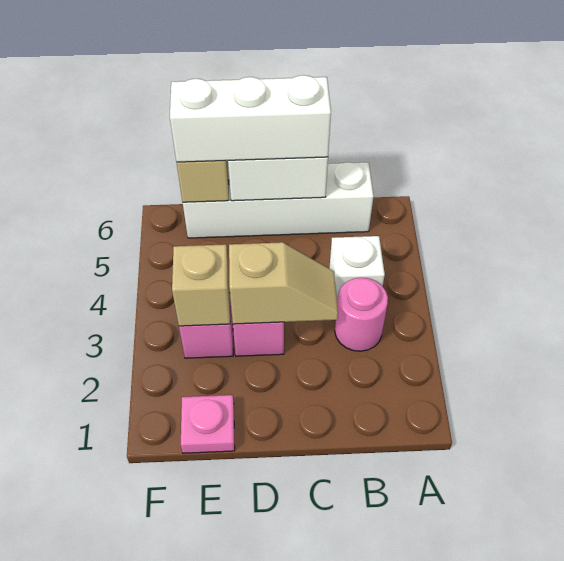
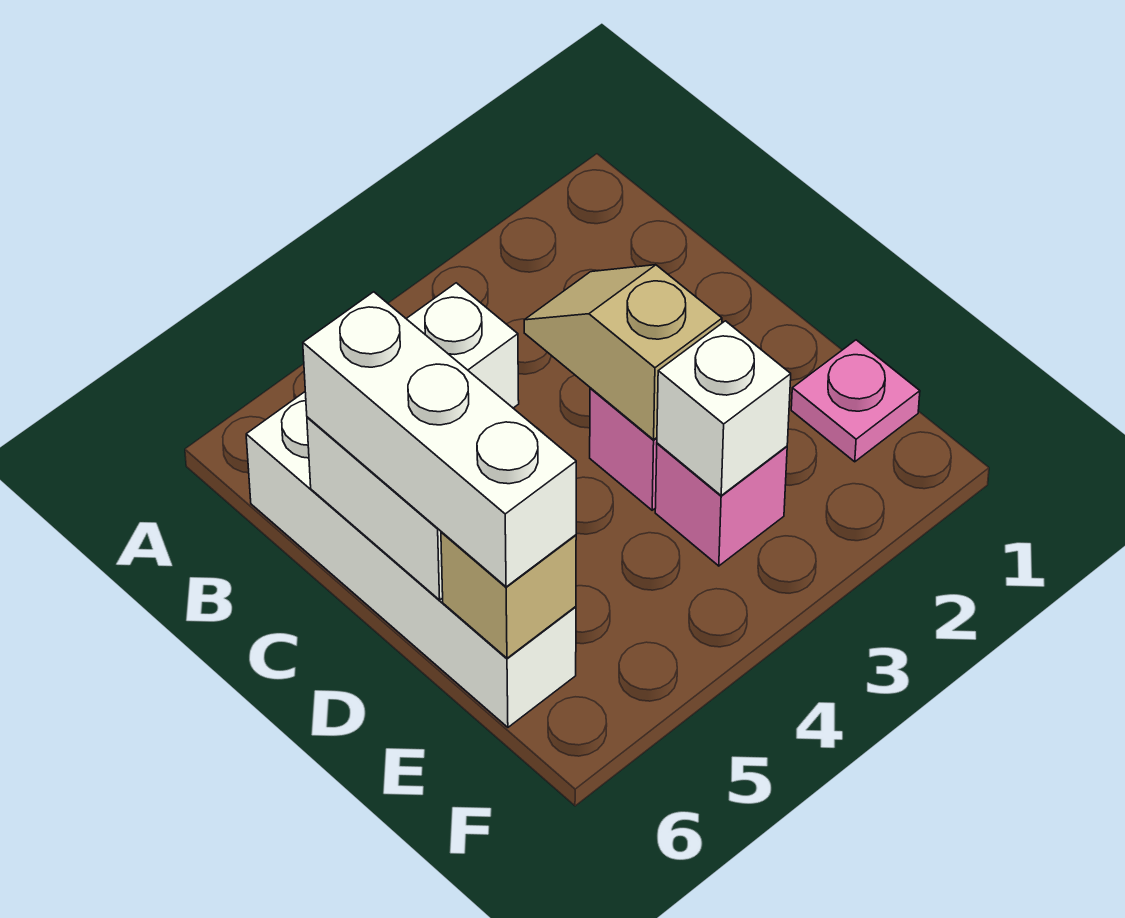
pink round brick B3 level 1 -> none
tan brick E3 level 2 -> white brick E3 level 2

